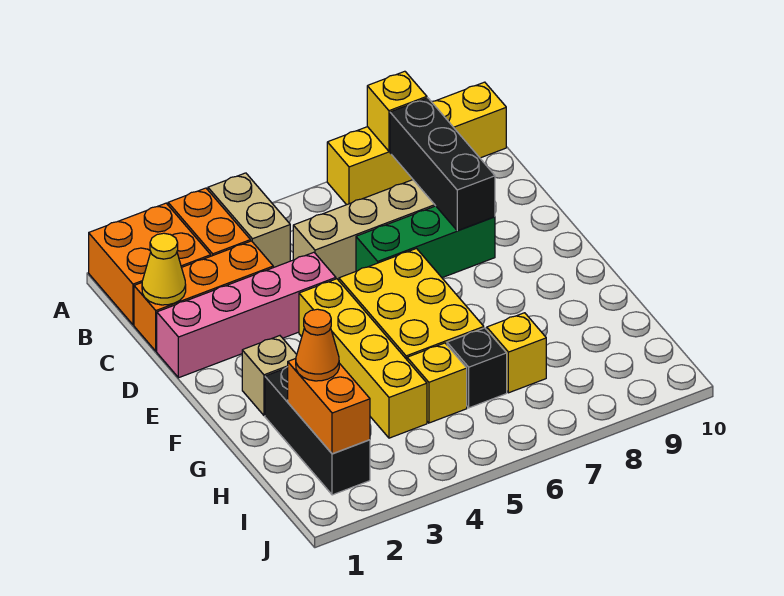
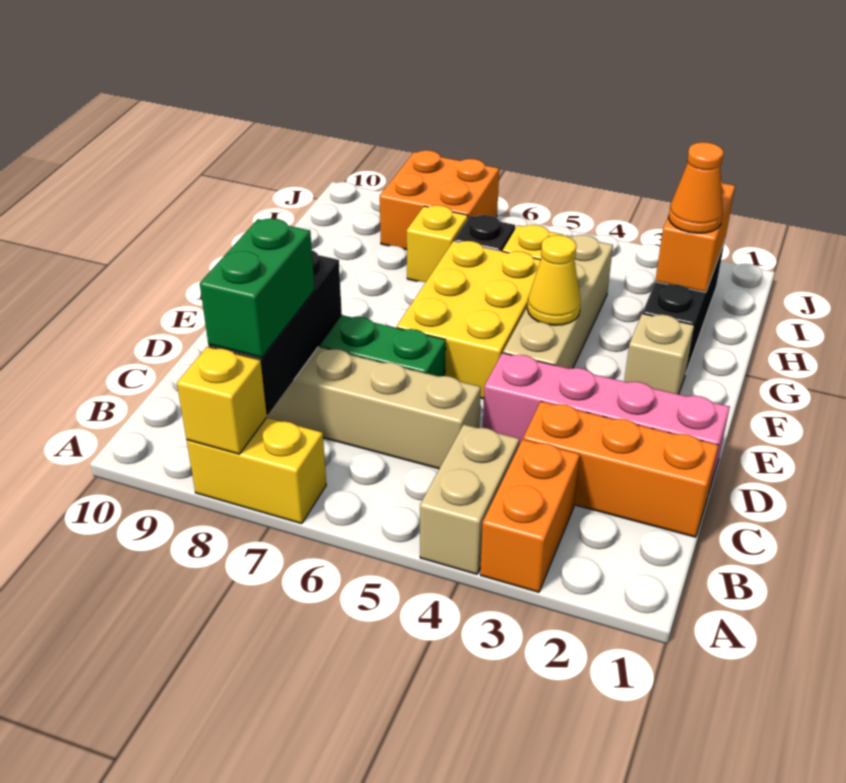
orange brick A1:B2 level 1 -> orange brick I7:J8 level 1
yellow brick A7:A10 level 1 -> yellow brick A7:A8 level 1
none -> green brick B8:C8 level 3
yellow cone C1 level 2 -> yellow cone F4 level 2
yellow brick E4:H4 level 1 -> tan brick E4:H4 level 1

